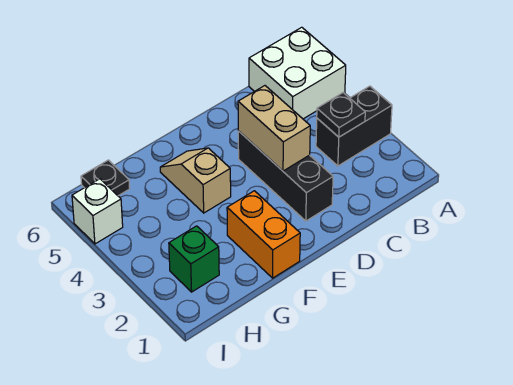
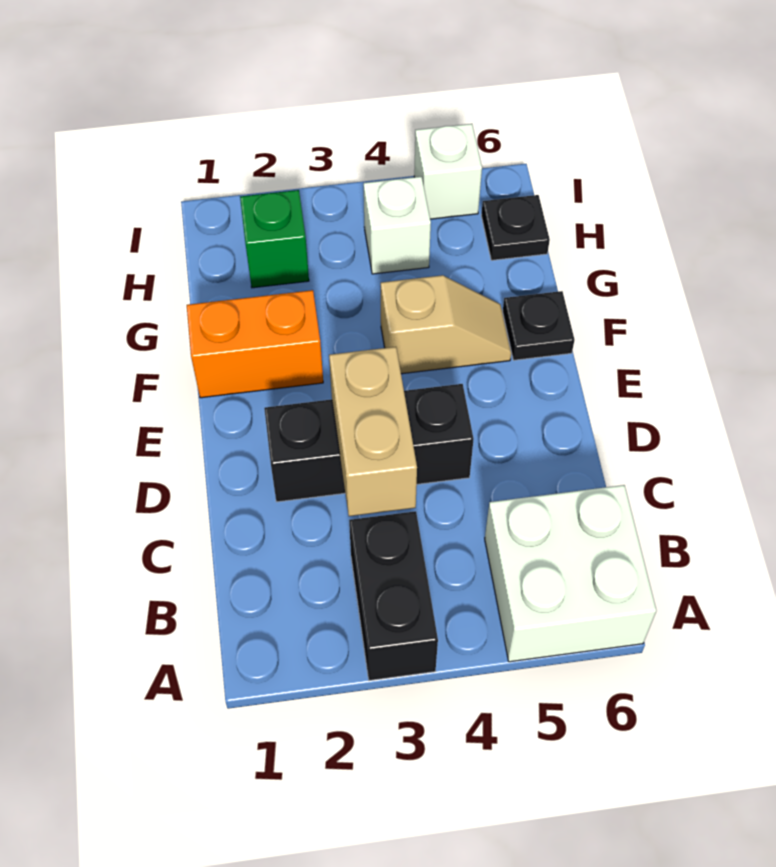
black plate B3 level 2 -> black plate F6 level 1
tan brick D3:D4 level 2 -> tan brick C3:D3 level 2
none -> white brick H4 level 1

